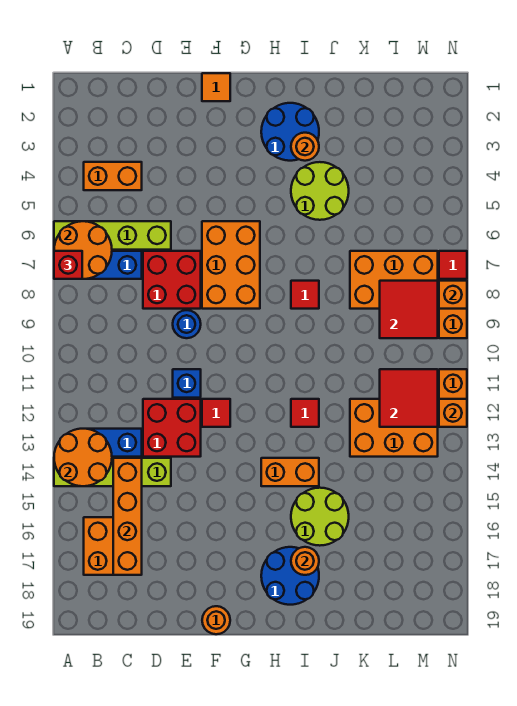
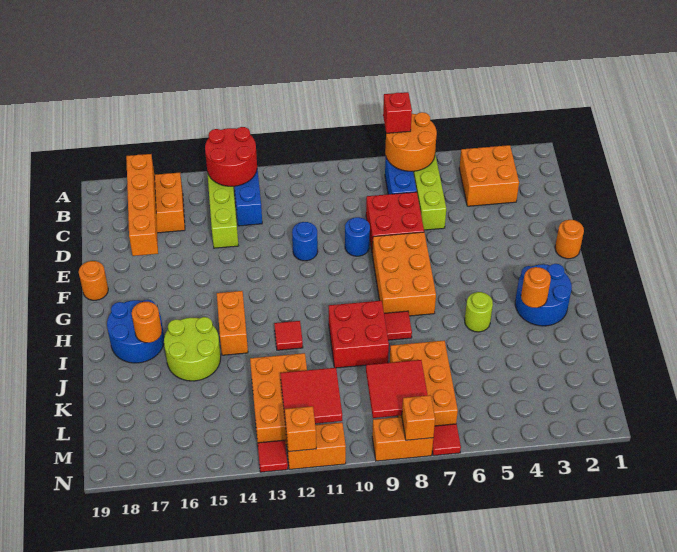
orange round brick A13:B14 level 2 -> red round brick A13:B14 level 2
orange brick B4:C4 level 1 -> orange brick B3:C4 level 1
orange brick C14:C17 level 2 -> orange brick B17:E17 level 2
red brick D12:E13 level 1 -> red brick I9:J10 level 1
blue brick E11 level 1 -> blue round brick E11 level 1
orange tile F1 level 1 -> orange round brick F1 level 1
orange brick F6:G8 level 1 -> orange brick F7:H8 level 1
red tile F12 level 1 -> red tile N13 level 1
lime round brick I4:J5 level 1 -> lime round brick I5 level 1

